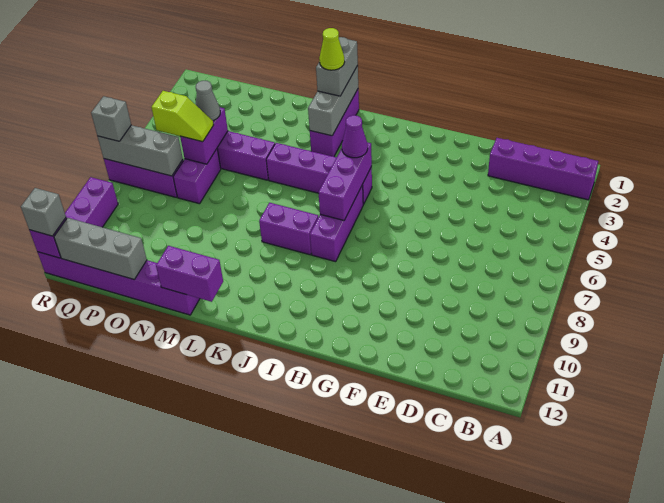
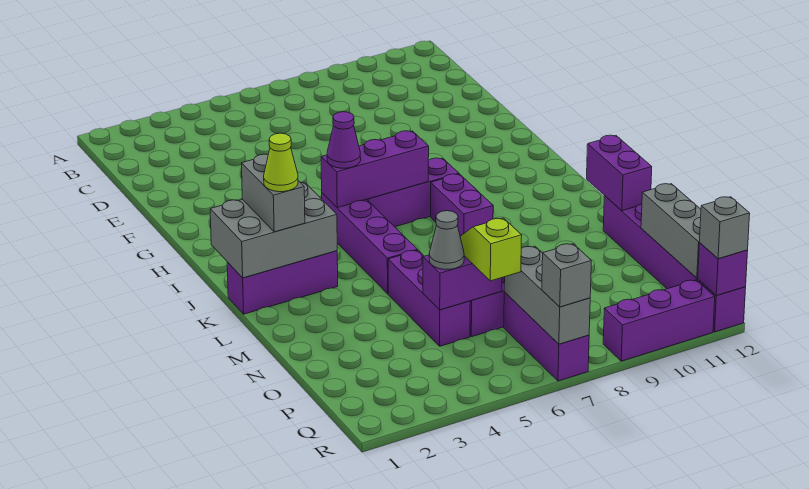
purple brick A2:D2 level 1 -> none
grey brick K1:K3 level 2 -> grey brick J1:K3 level 2
grey brick K1:K2 level 3 -> grey brick J2:K2 level 3

